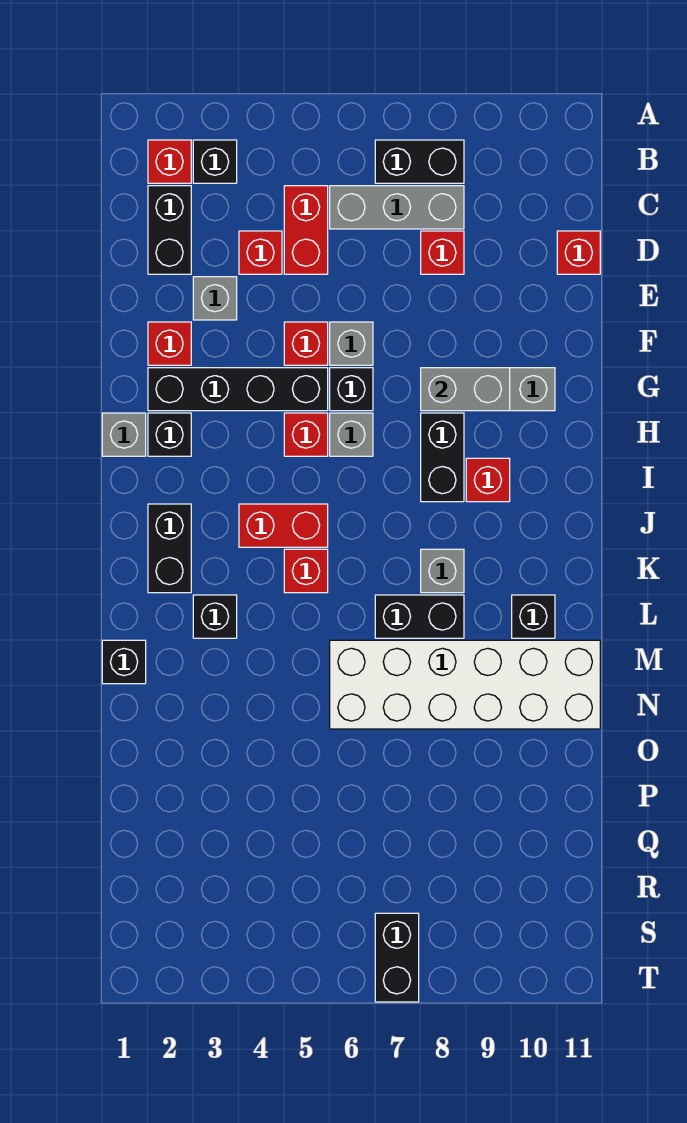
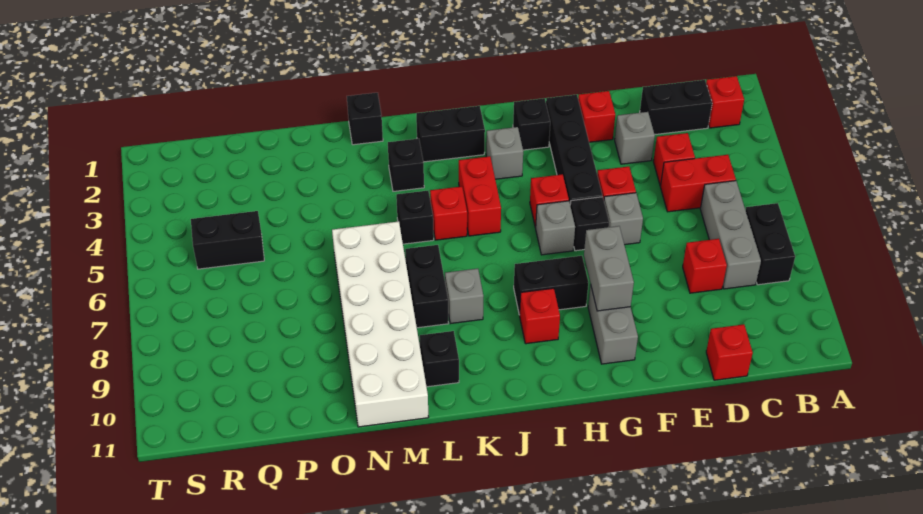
black brick B3 level 1 -> black brick L5 level 1
grey brick H1 level 1 -> grey brick I3 level 1
black brick S7:T7 level 1 -> black brick Q5:R5 level 1

